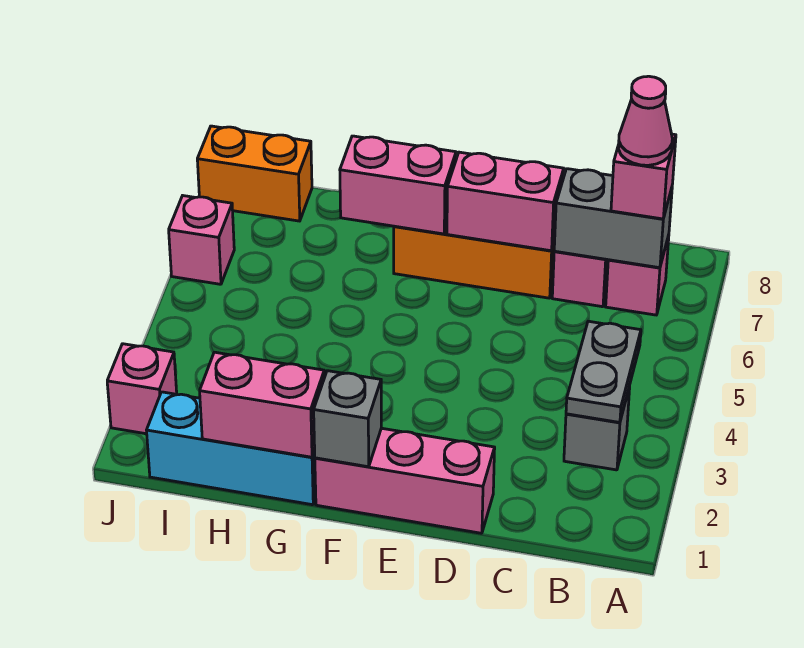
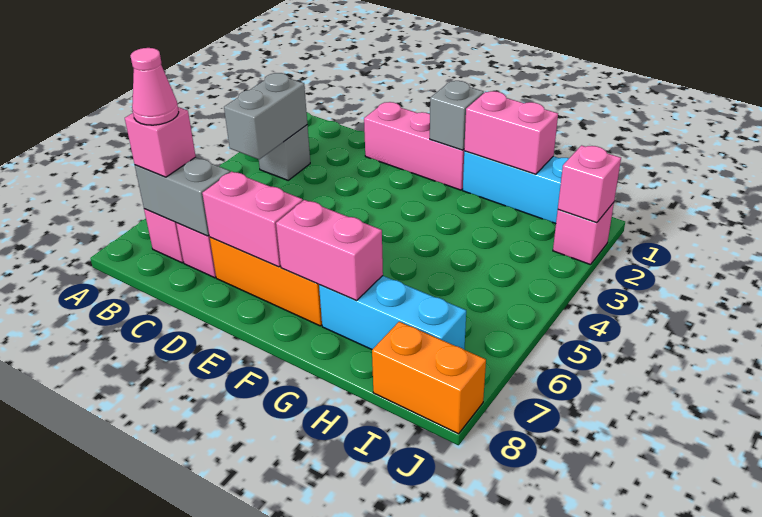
grey plate B3:B4 level 2 -> grey brick B3:B4 level 2
none -> cyan brick G7:I7 level 1
pink brick J6 level 1 -> pink brick J2 level 2

